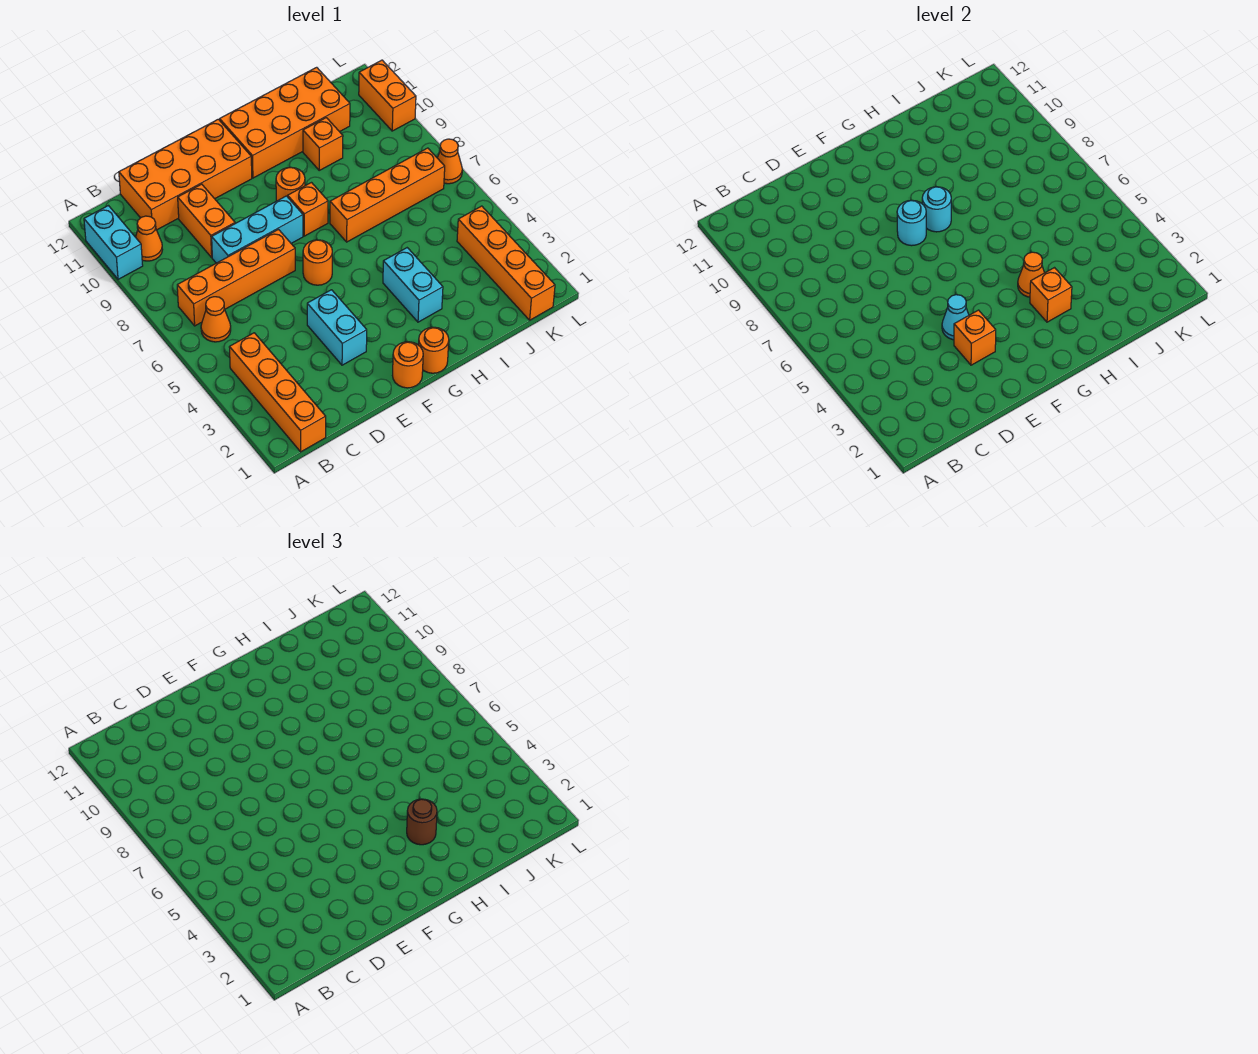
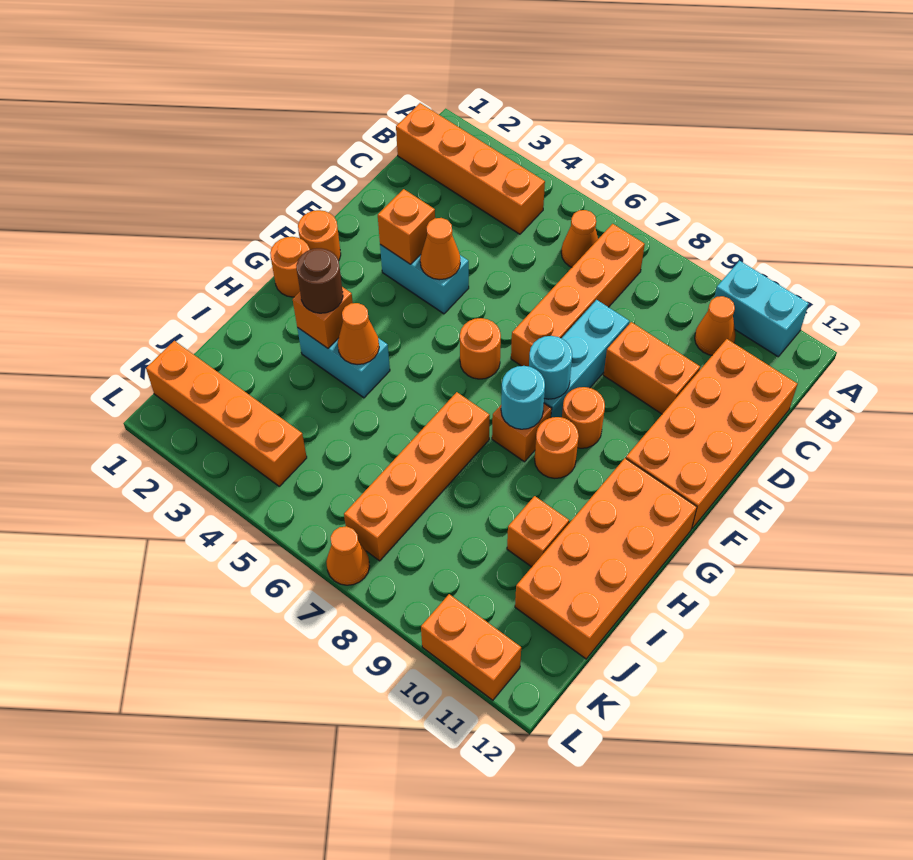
cyan cone E4 level 2 -> orange cone E4 level 2
none -> orange round brick F9 level 1

